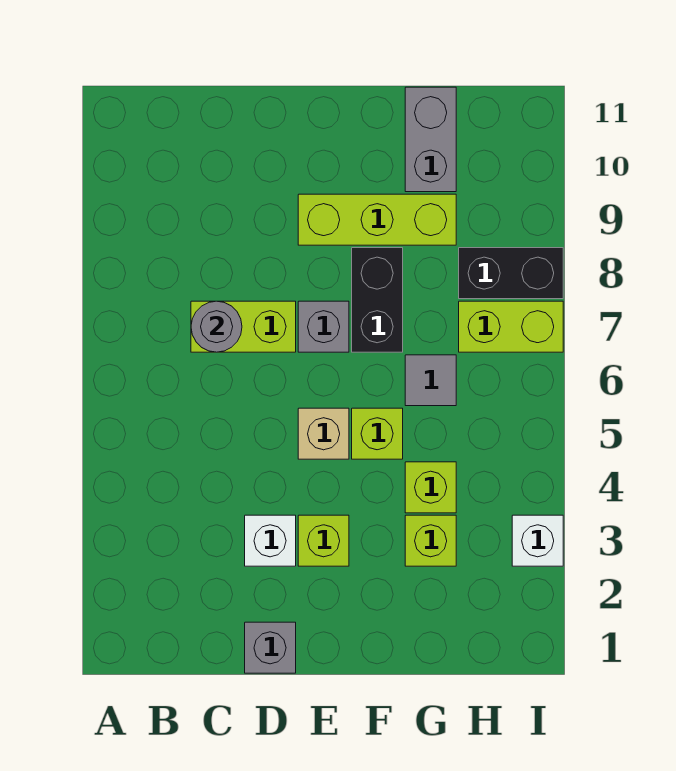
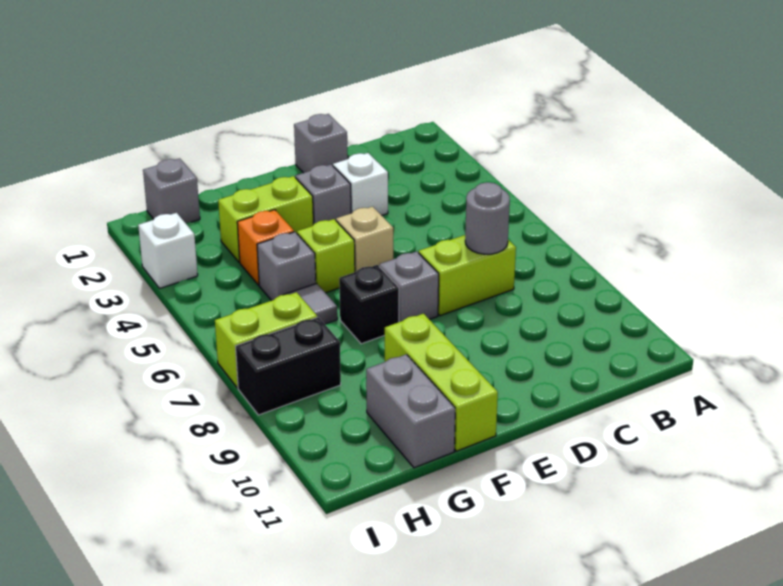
lime brick E3 level 1 -> grey brick E3 level 1
lime brick E9:G9 level 1 -> lime brick F9:F11 level 1
black brick F7:F8 level 1 -> black brick F7 level 1
lime brick G3 level 1 -> lime brick F3:G3 level 1
lime brick G4 level 1 -> orange brick G4 level 1
none -> grey brick G5 level 1
none -> grey brick H1 level 1

